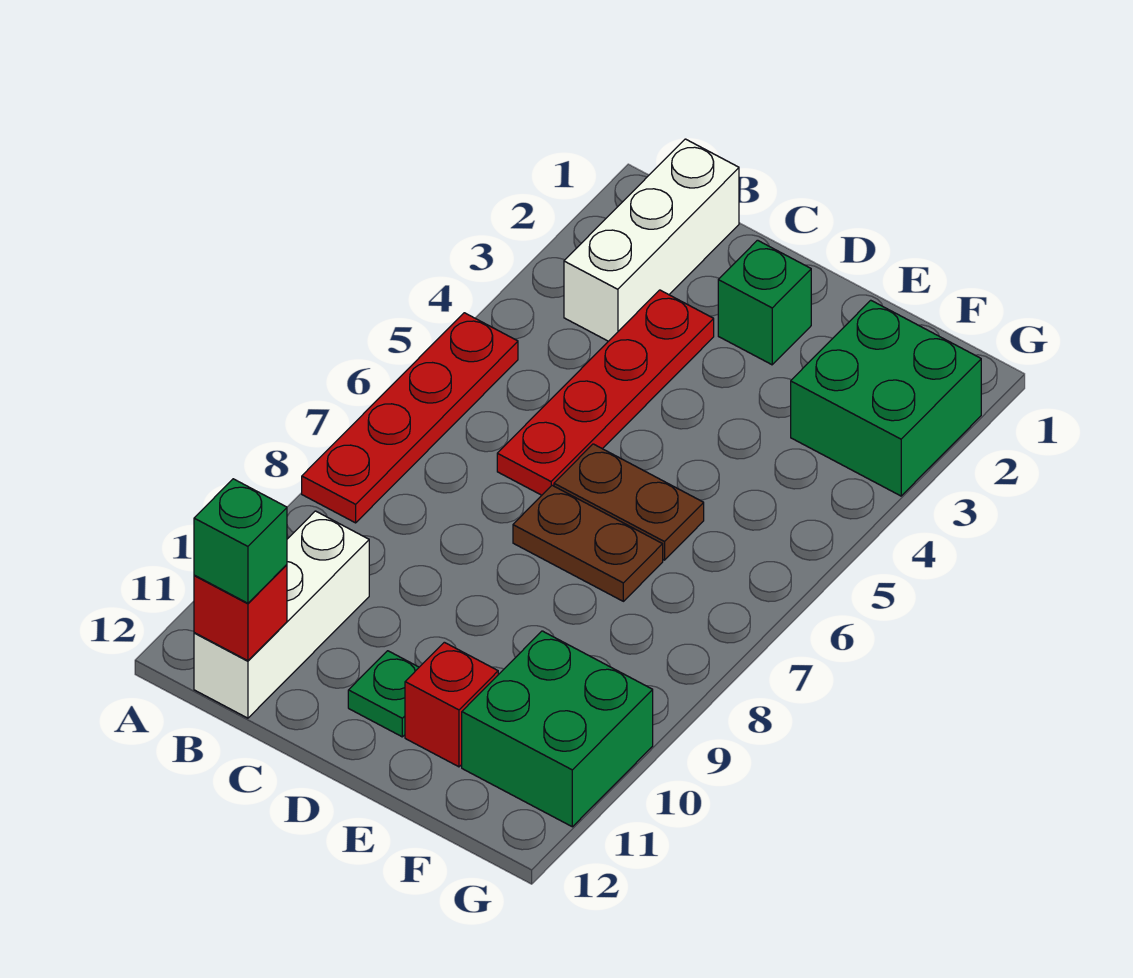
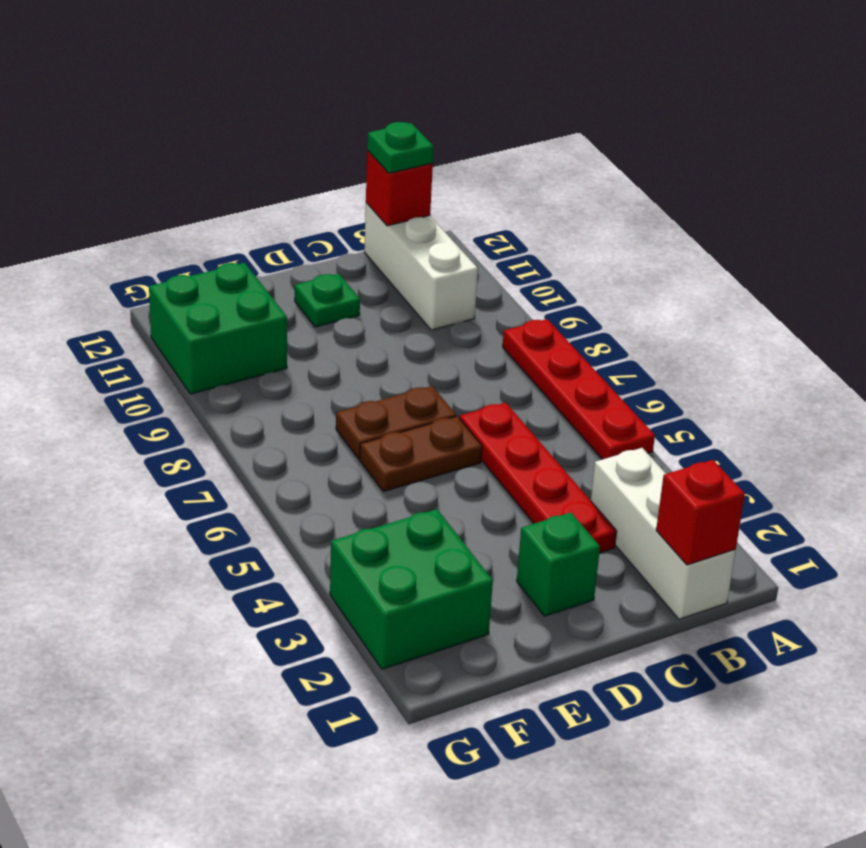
green brick B12 level 3 -> green plate B12 level 3
red brick E11 level 1 -> red brick B1 level 2

